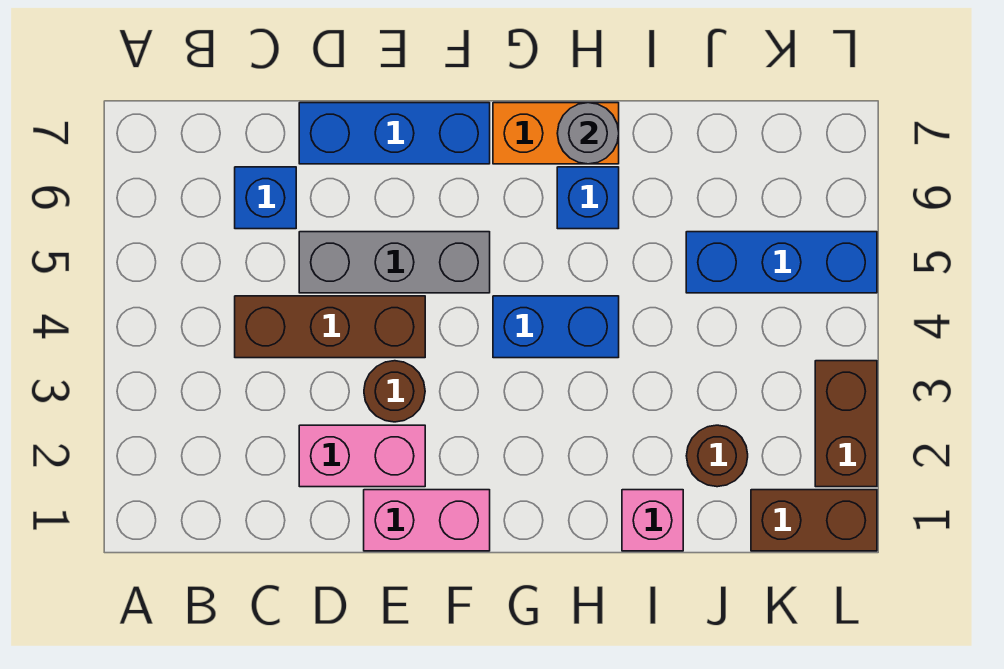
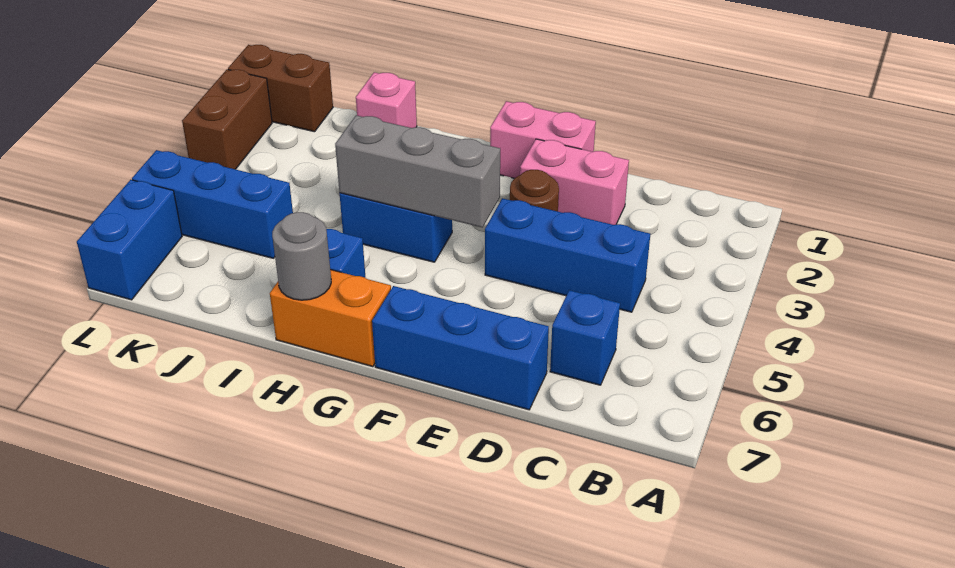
brown brick C4:E4 level 1 -> blue brick C4:E4 level 1
grey brick D5:F5 level 1 -> grey brick F4:H4 level 2
brown round brick J2 level 1 -> none
none -> blue brick L6:L7 level 1

